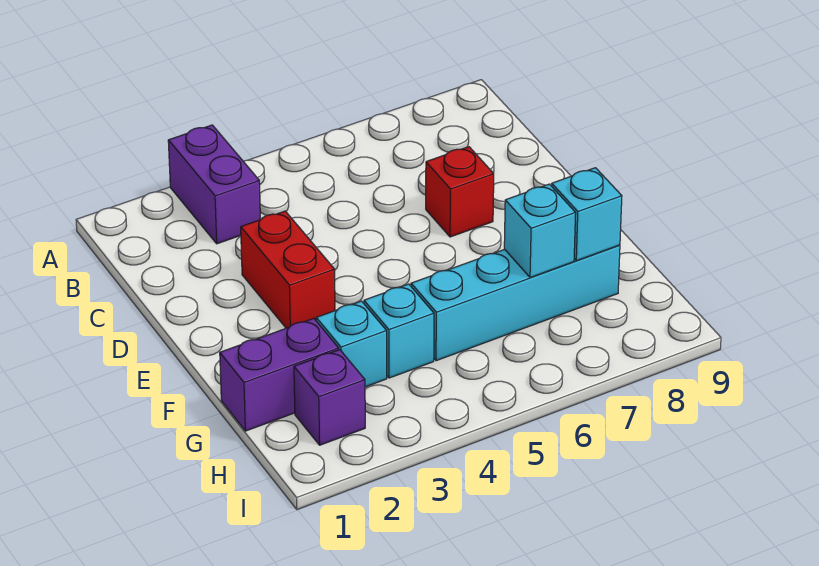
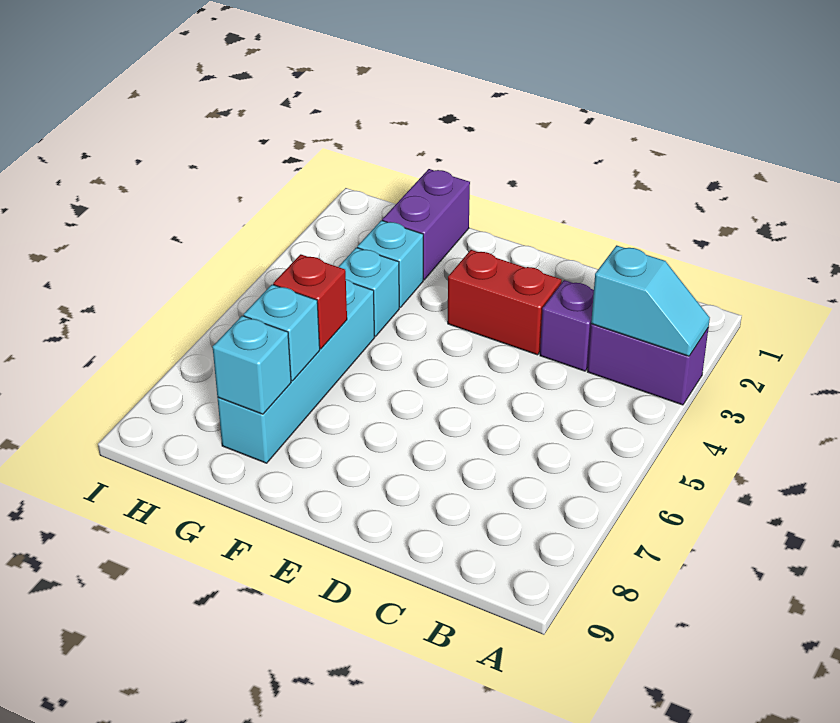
none -> cyan slope A3:B3 level 2 top B
red brick D7 level 1 -> red brick G6 level 2
purple brick H2 level 1 -> purple brick C3 level 1

